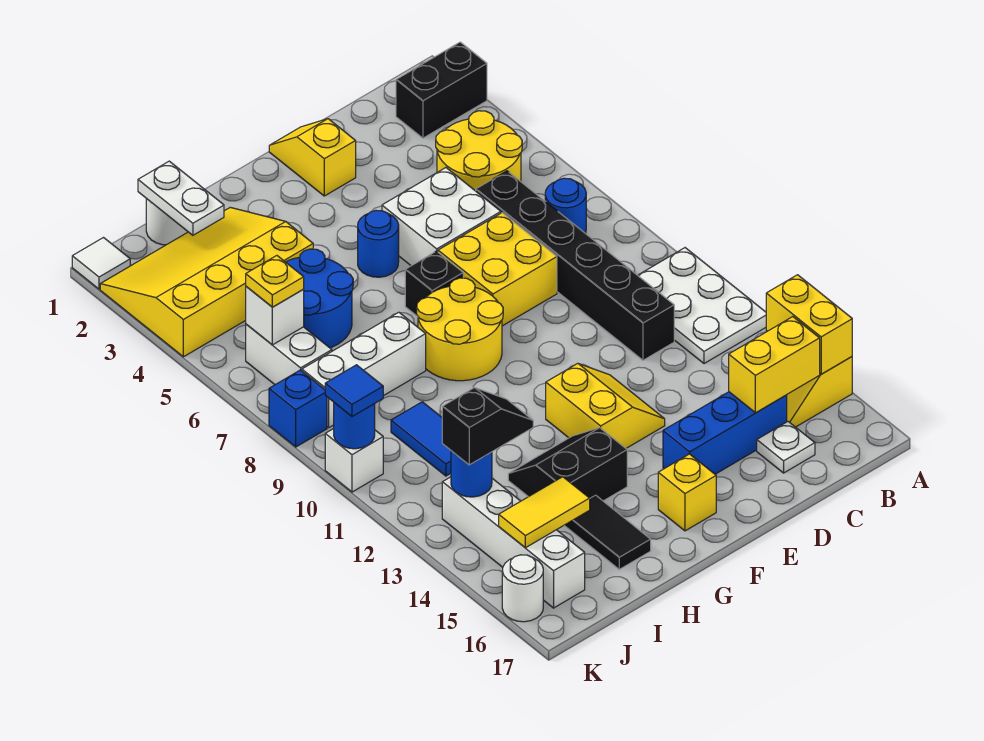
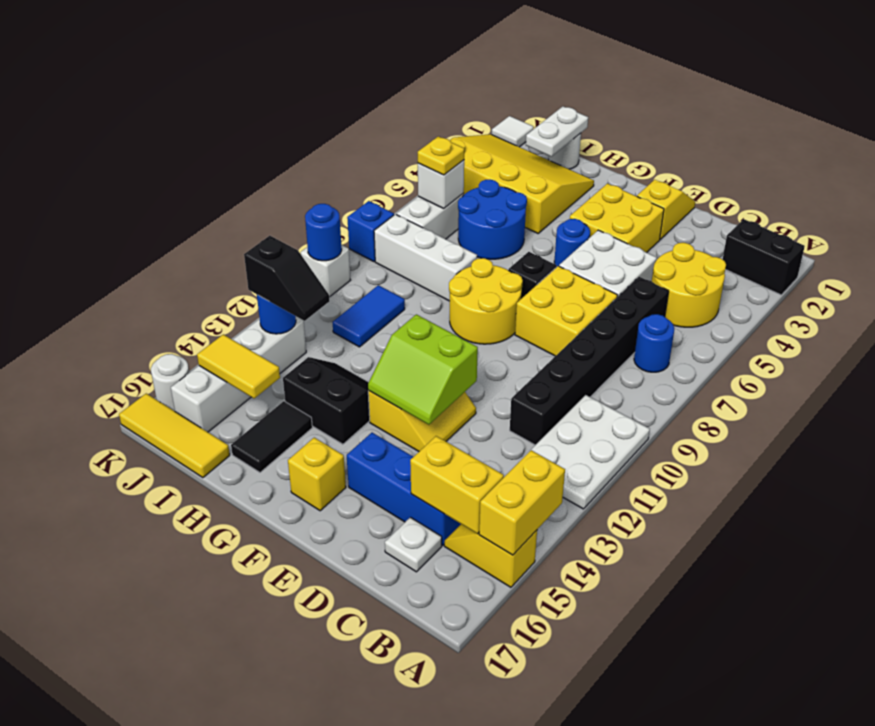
none -> yellow brick E3:F4 level 1
none -> lime slope E12:F13 level 2 top 12
none -> yellow tile I17:K17 level 1
blue tile K10 level 3 -> none

